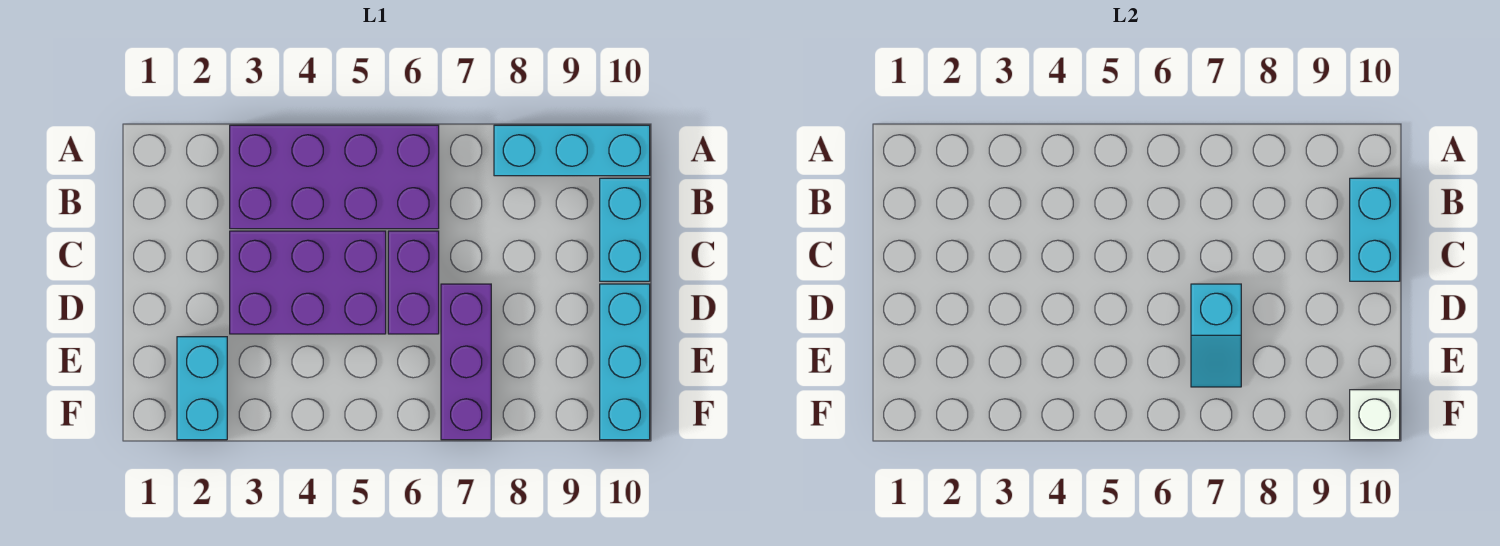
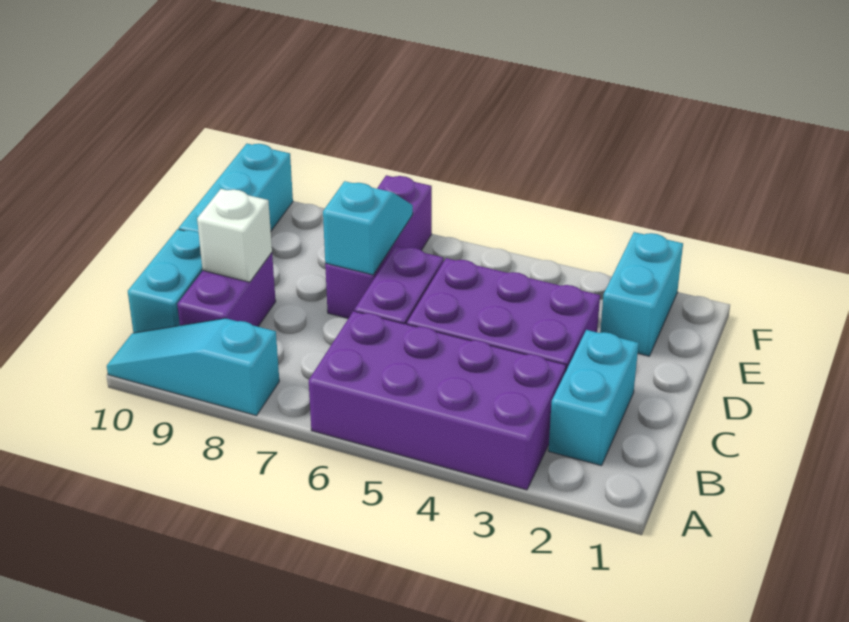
cyan brick A8:A10 level 1 -> cyan slope A8:A10 level 1 top 8
none -> purple brick B9:C9 level 1
cyan brick B10:C10 level 2 -> cyan brick B2:C2 level 1
white brick F10 level 2 -> white brick C9 level 2

